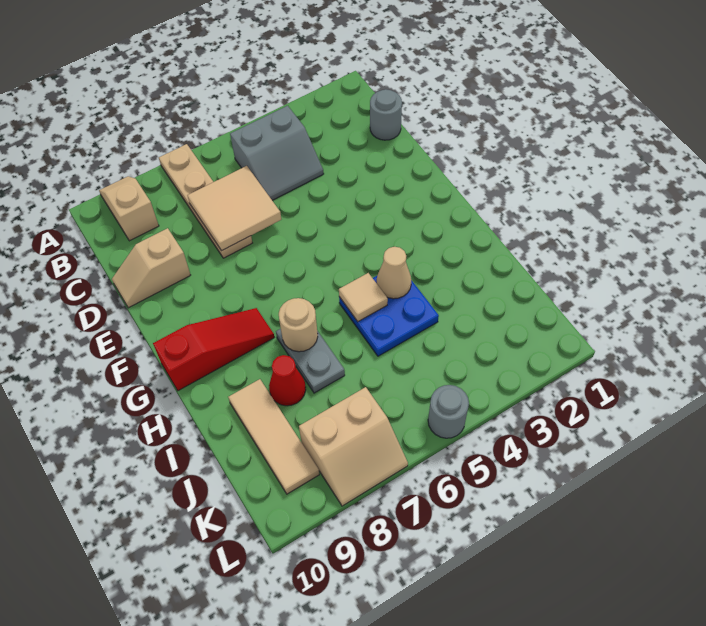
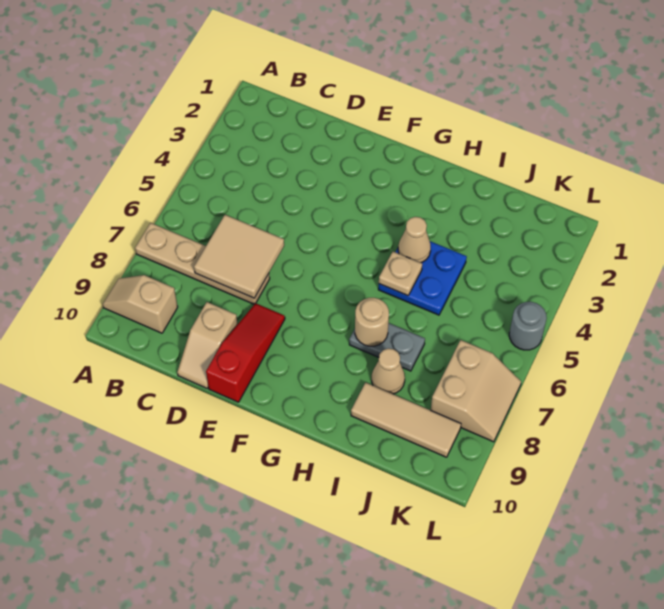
grey slope B4:C5 level 1 top B -> none
grey round brick C1 level 1 -> none
red slope G8:G10 level 1 top 10 -> red slope E8:E10 level 1 top 10
tan tile H5 level 2 -> tan plate H5 level 2
red cone I8 level 1 -> tan cone I8 level 1

